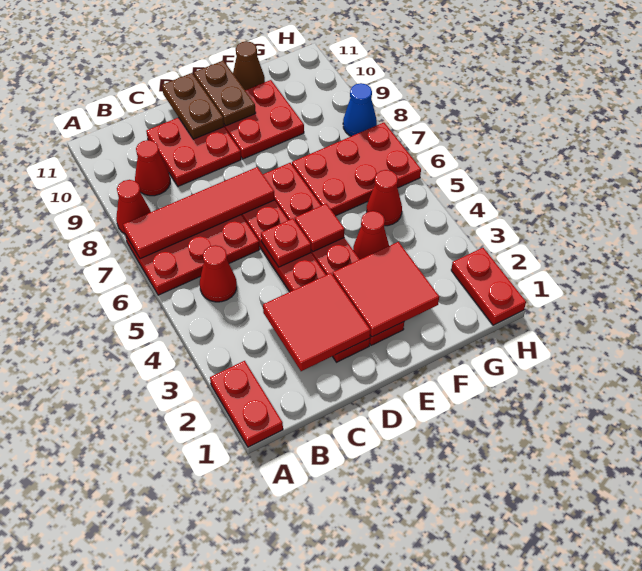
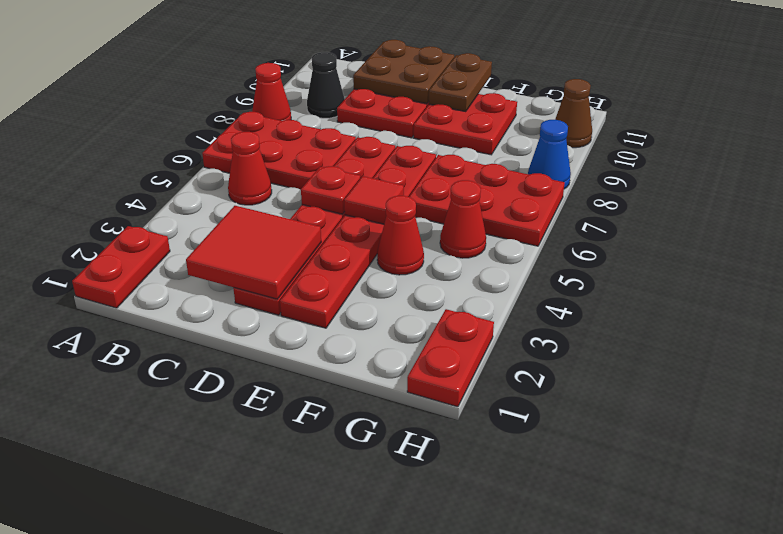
red tile A7:D7 level 2 -> none
red cone B9 level 1 -> black cone B9 level 1
brown plate D10:D11 level 2 -> brown plate C10:D11 level 2
red tile E2:F3 level 2 -> none
brown cone F11 level 1 -> brown cone H10 level 1

